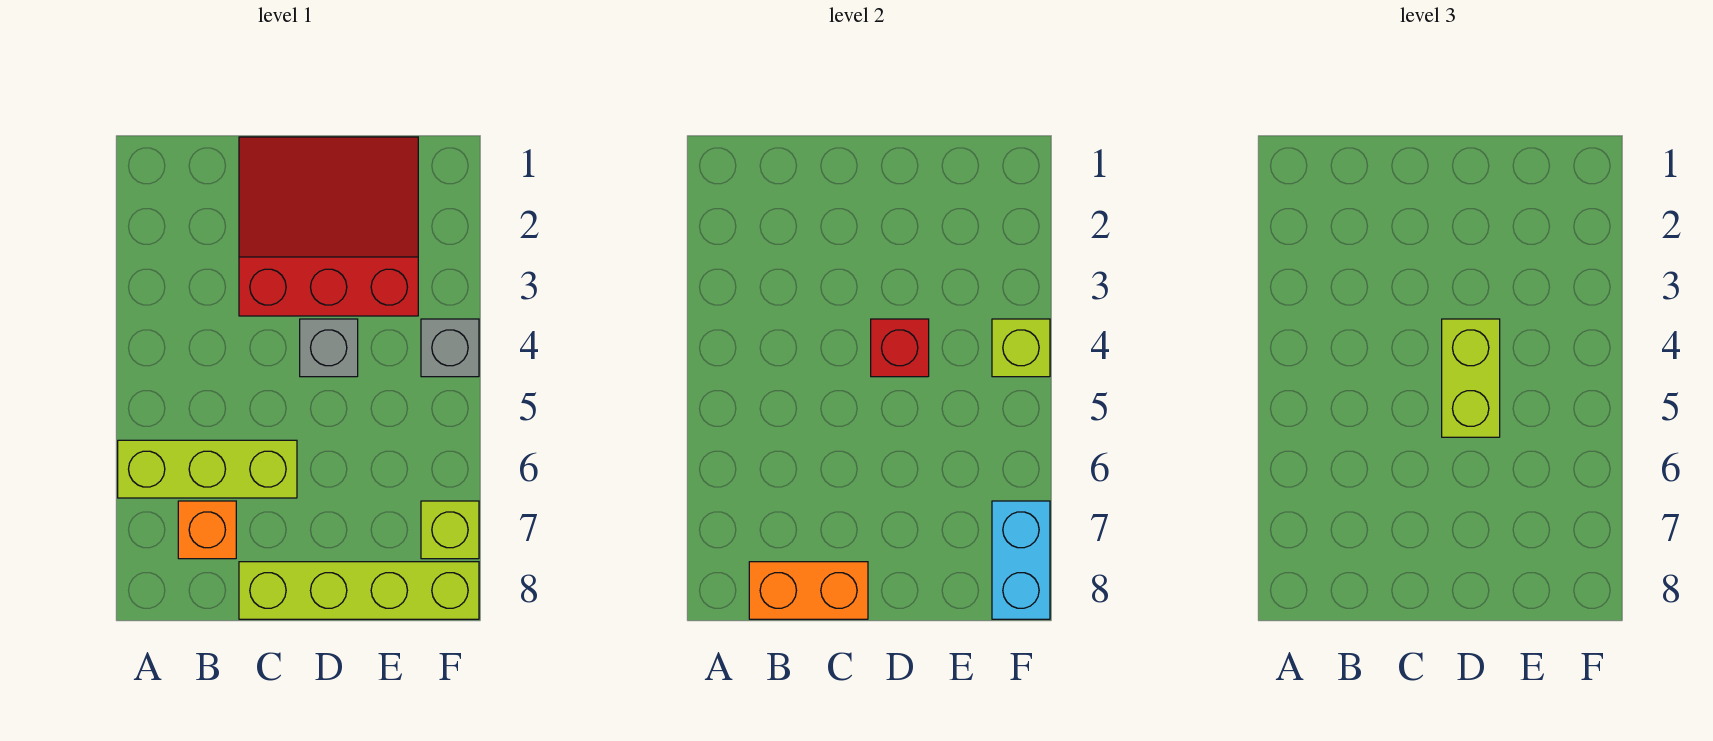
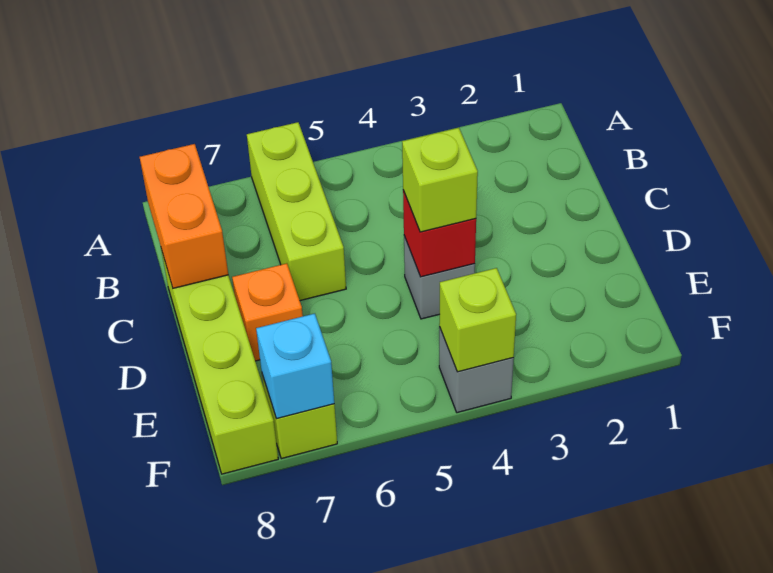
orange brick B7 level 1 -> orange brick D7 level 1
red slope C1:E3 level 1 top 3 -> none
lime brick D4:D5 level 3 -> lime brick D4 level 3
cyan brick F7:F8 level 2 -> cyan brick F7 level 2

